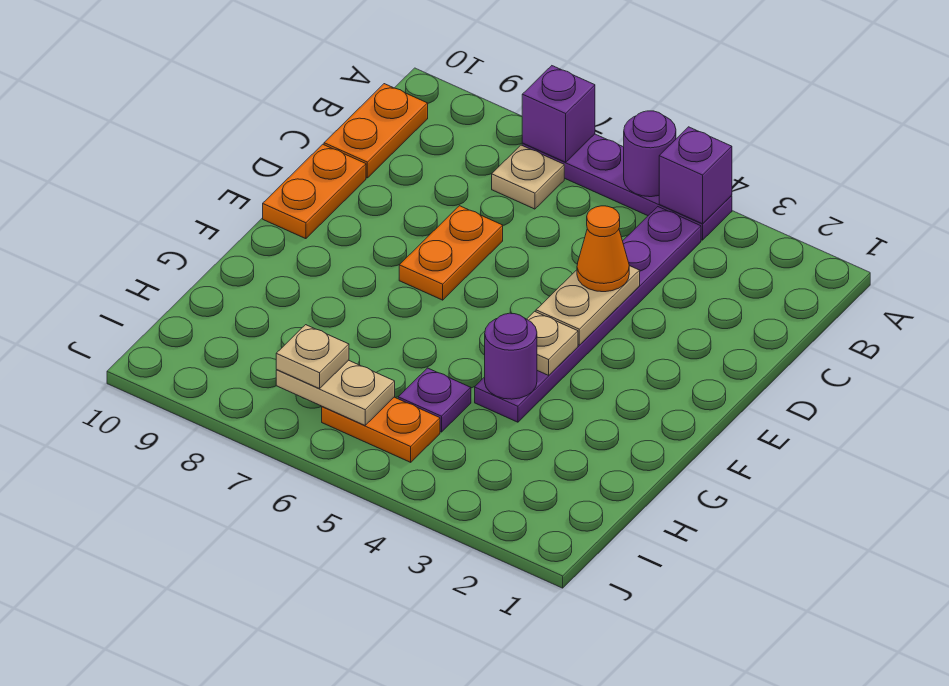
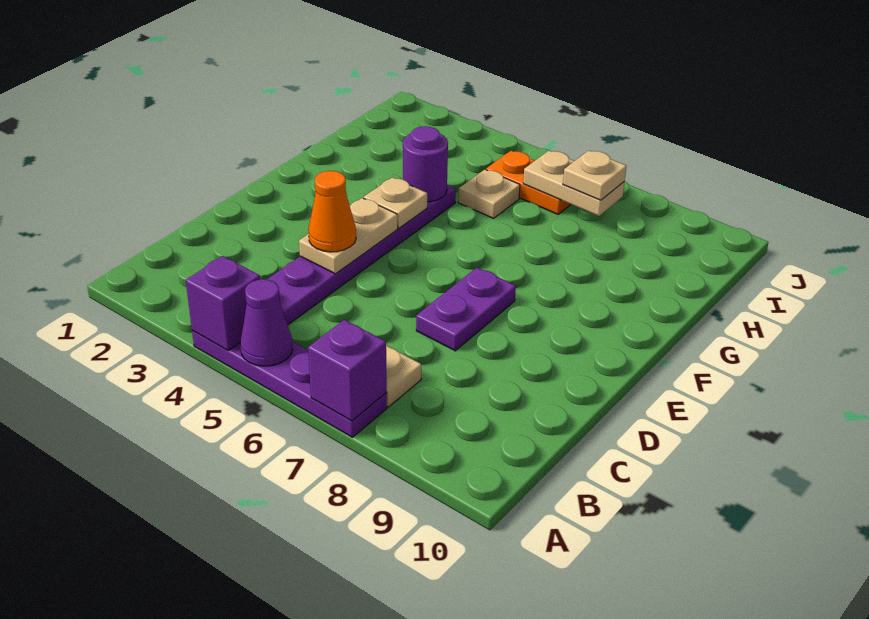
purple round brick A5 level 2 -> purple cone A5 level 2
orange plate B10:C10 level 1 -> none
orange plate D7:E7 level 1 -> purple plate D7:E7 level 1
orange plate D10:E10 level 1 -> none
purple plate H5 level 1 -> tan plate H5 level 1

